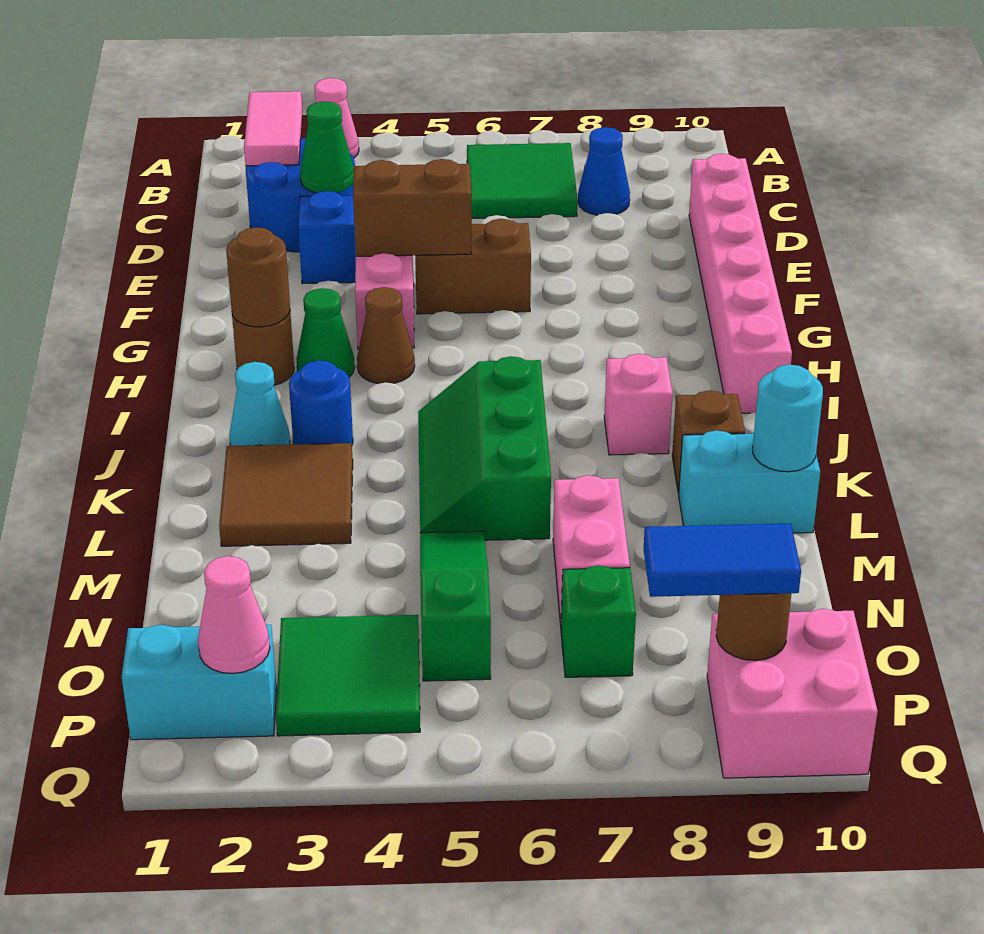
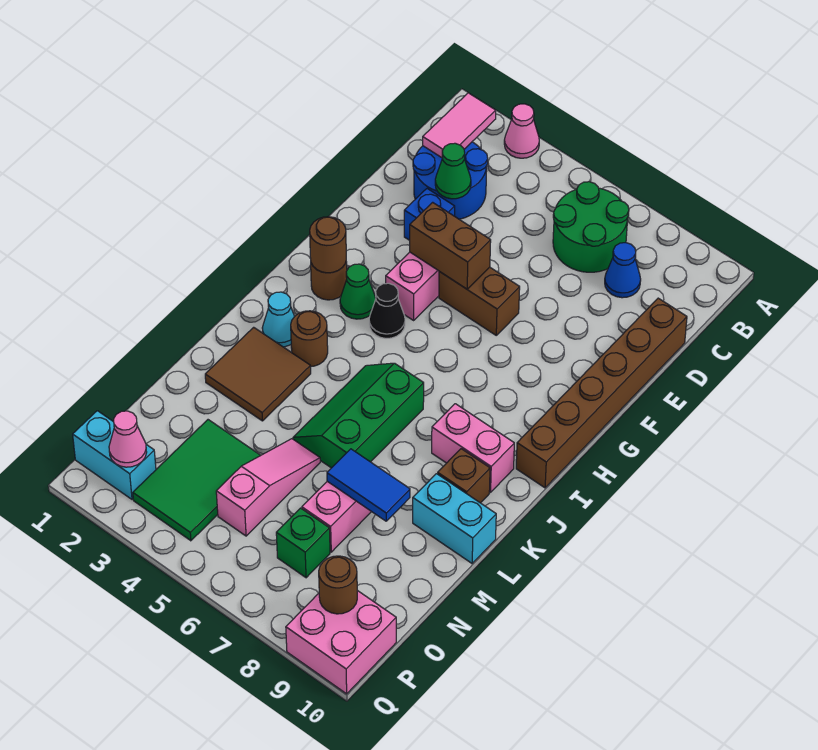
green tile B6:C7 level 1 -> green round brick B6:C7 level 1
pink brick D10:I10 level 1 -> brown brick D10:I10 level 1
brown cone H4 level 1 -> black cone H4 level 1
blue round brick J3 level 1 -> brown round brick J3 level 1
pink brick J8 level 1 -> pink brick J8:J9 level 1
cyan round brick L10 level 2 -> none
green slope M5:O5 level 1 top O -> pink slope M5:O5 level 1 top O
green tile O3:P4 level 1 -> green tile N3:P4 level 1
blue tile P8:P9 level 3 -> blue tile M7:M8 level 2

